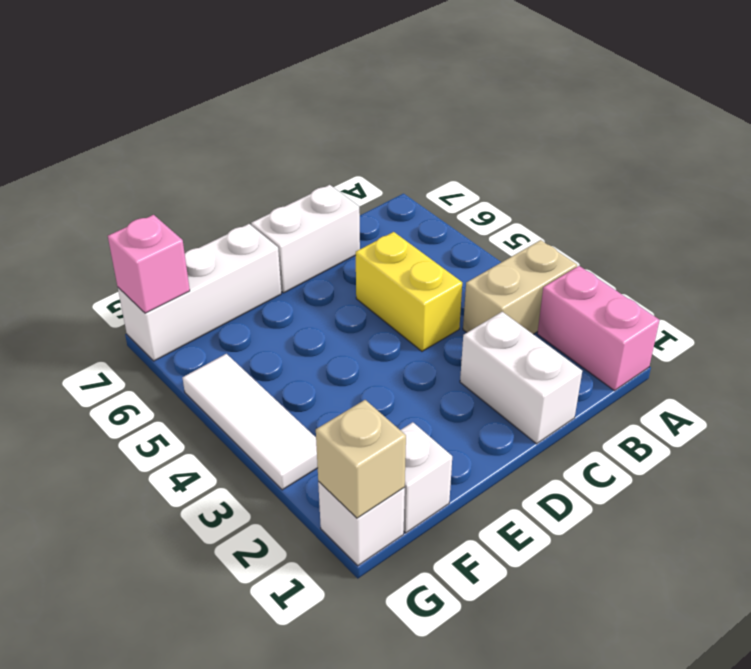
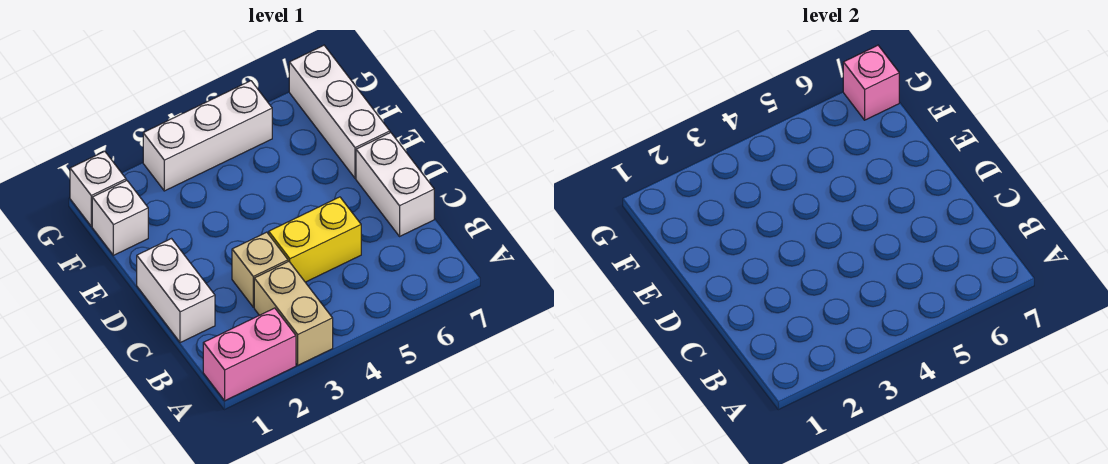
white brick C1:C2 level 1 -> white brick C1:D1 level 1
tan brick G1 level 2 -> tan brick C3 level 1
white tile G3:G5 level 1 -> white brick G3:G5 level 1

